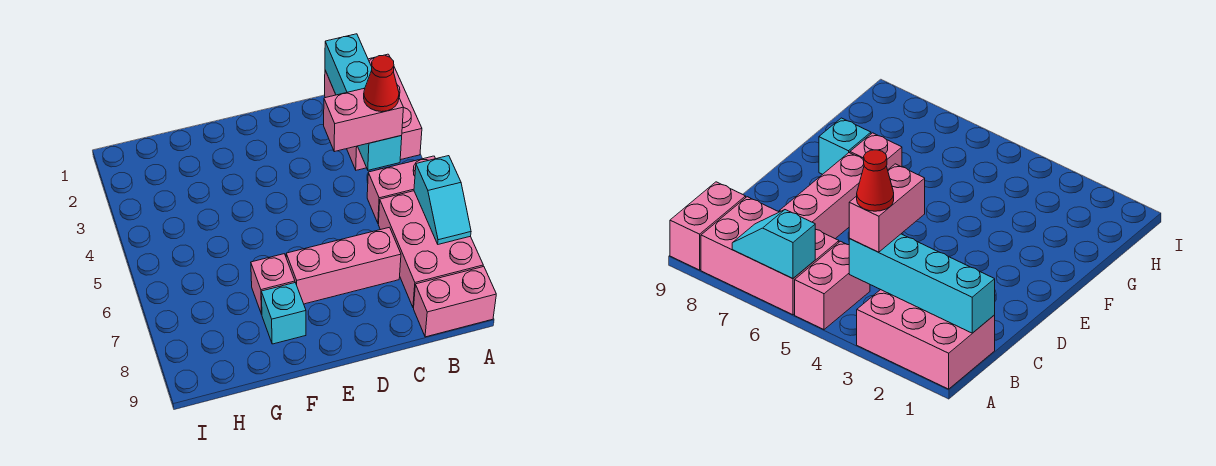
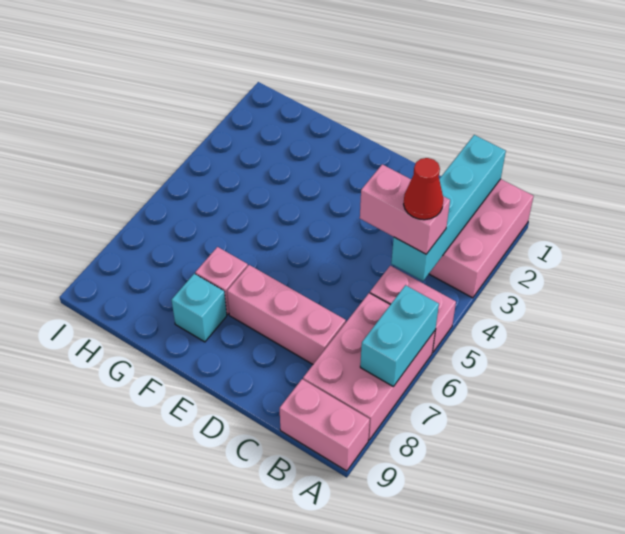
cyan slope A6:A7 level 2 top 6 -> cyan brick A6:A7 level 2

